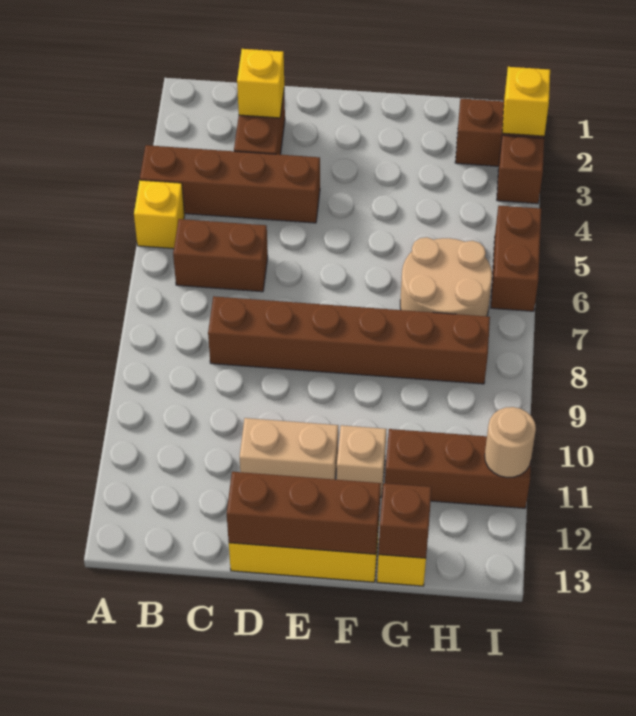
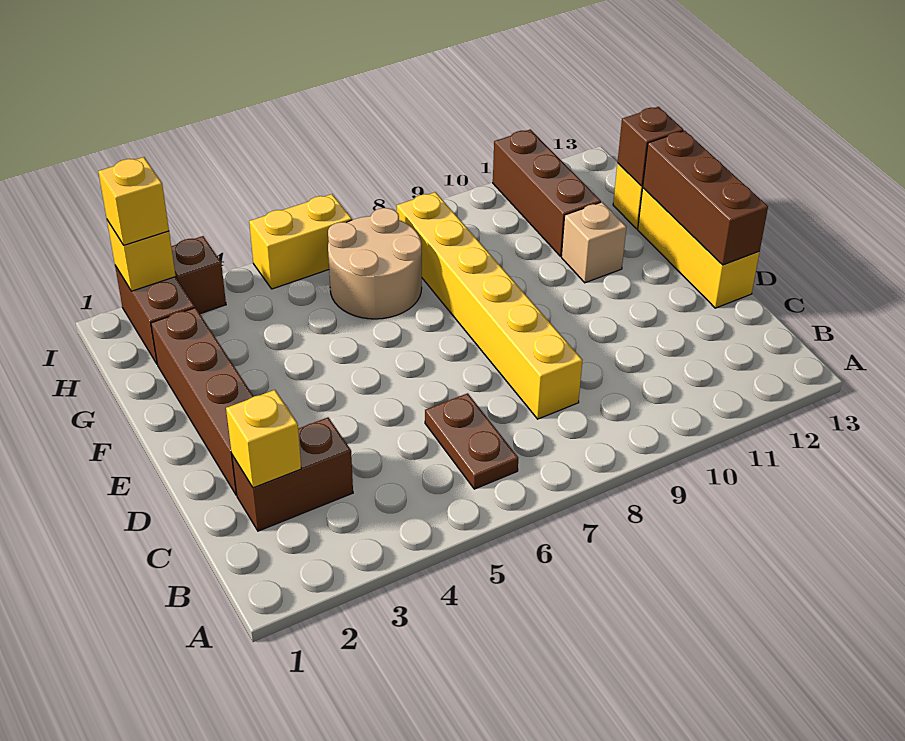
brown brick A4:D4 level 1 -> brown brick D2:G2 level 1
yellow brick A5 level 1 -> yellow brick I2 level 3
brown brick B6:C6 level 1 -> brown plate B6:C6 level 1
brown brick C8:H8 level 1 -> yellow brick C8:H8 level 1
tan brick D11:E11 level 1 -> none
brown brick I5:I6 level 1 -> yellow brick I5:I6 level 1
tan round brick I11 level 2 -> none

